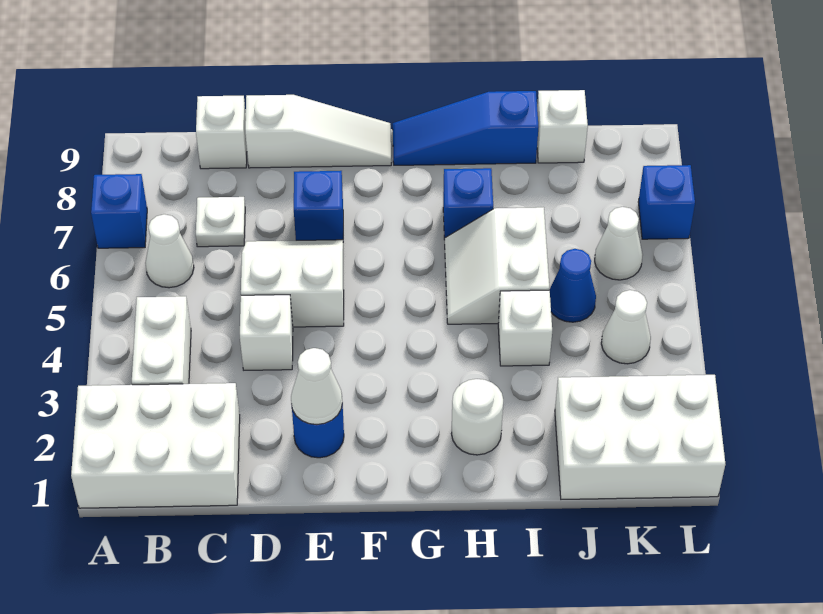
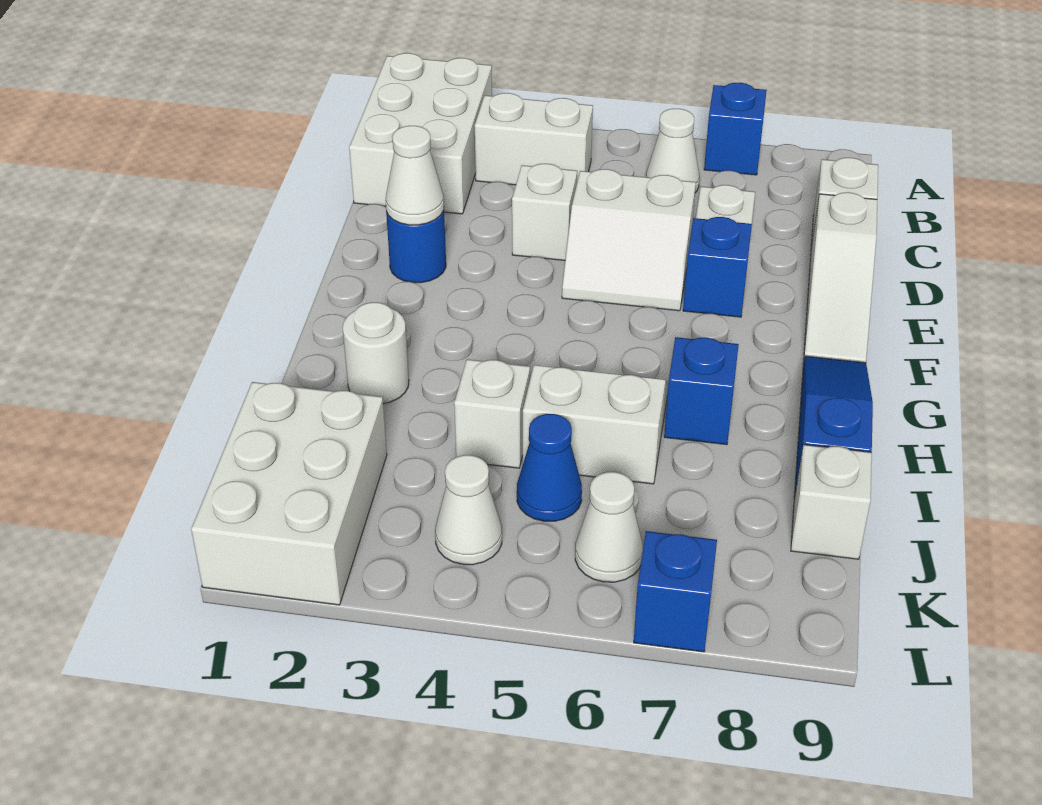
white slope D5:E6 level 1 top 5 -> white slope D5:E6 level 1 top D

